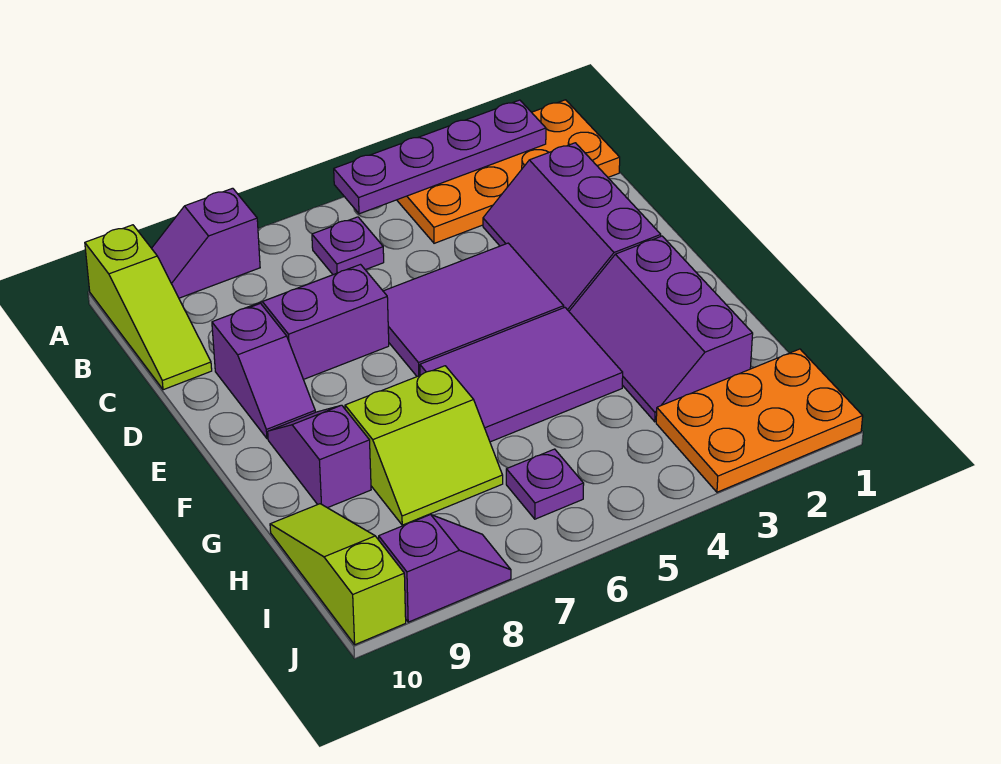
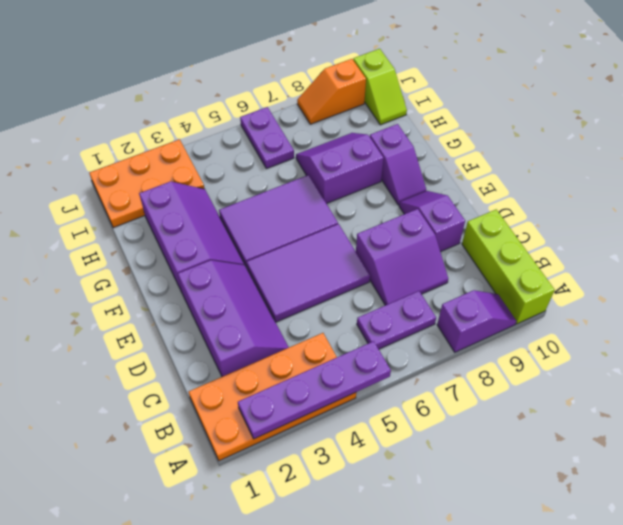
lime slope A10:C10 level 1 top A -> lime brick A10:C10 level 1
purple plate B6 level 1 -> purple plate B6:B7 level 1
lime slope G7:H8 level 1 top G -> purple slope G7:H8 level 1 top G
lime slope H10:J10 level 1 top J -> lime slope I10:J10 level 1 top J
purple plate I6 level 1 -> purple plate I6:J6 level 1
purple slope J8:J9 level 1 top 9 -> orange slope J8:J9 level 1 top 9

